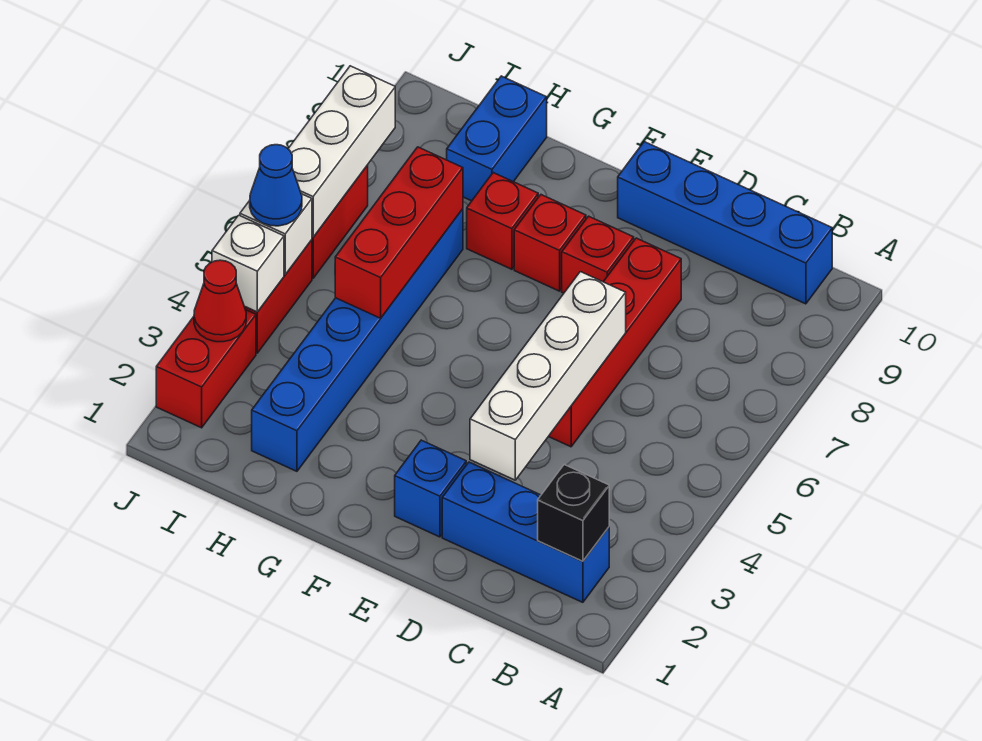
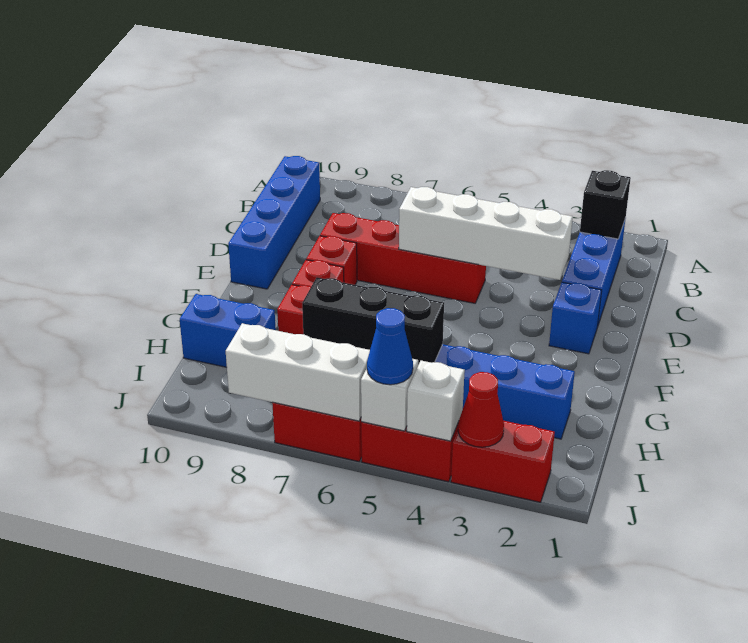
red brick H5:H7 level 2 -> black brick H5:H7 level 2

